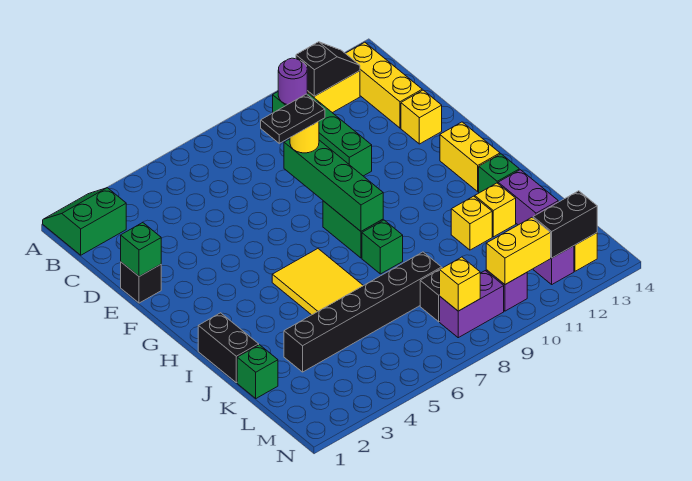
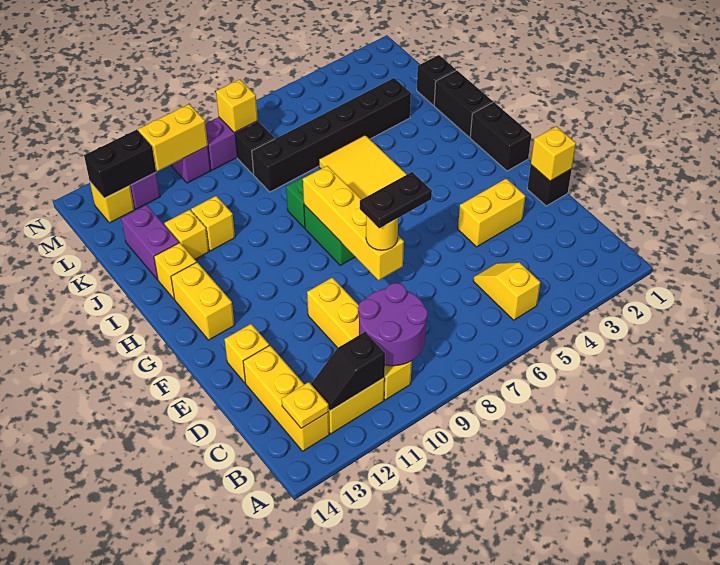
green slope A1:B2 level 1 top B -> none
none -> yellow slope B5:C5 level 1 top B
green brick B10:E10 level 1 -> yellow brick B10:E10 level 1
purple round brick B10 level 2 -> purple round brick B9:C10 level 2
none -> yellow plate B13 level 2
green brick E1 level 2 -> yellow brick E1 level 2
none -> yellow brick E3:E4 level 1
green brick E8:H8 level 2 -> yellow brick E8:H8 level 2
none -> black brick G1:H1 level 1
green brick I13 level 1 -> yellow brick I13 level 1
green brick K1 level 1 -> black brick K1 level 1

